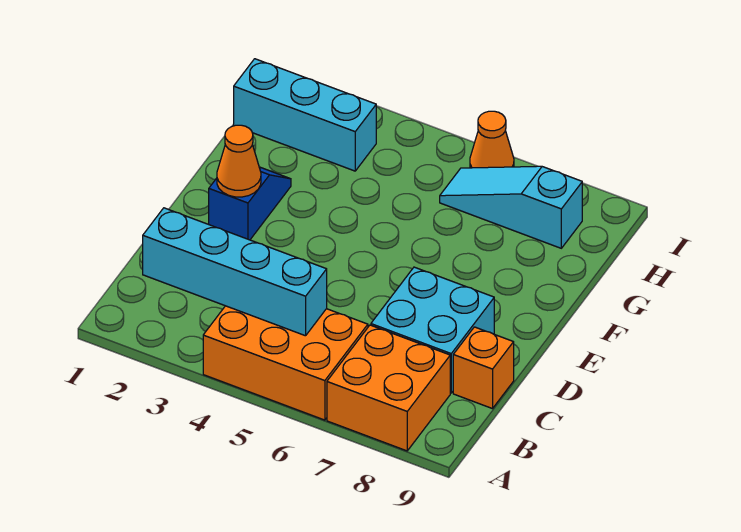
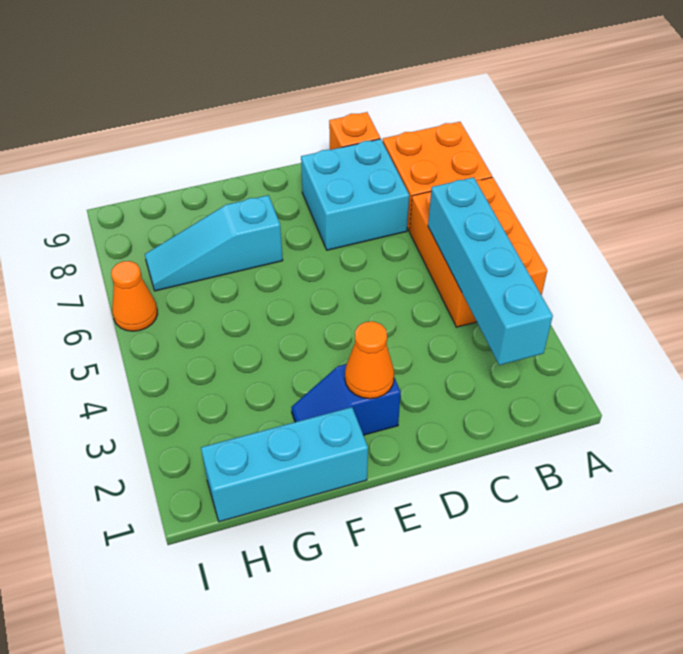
cyan brick H1:H3 level 1 -> cyan brick F1:H1 level 1
cyan slope H6:H8 level 1 top 8 -> cyan slope F7:H7 level 1 top F

